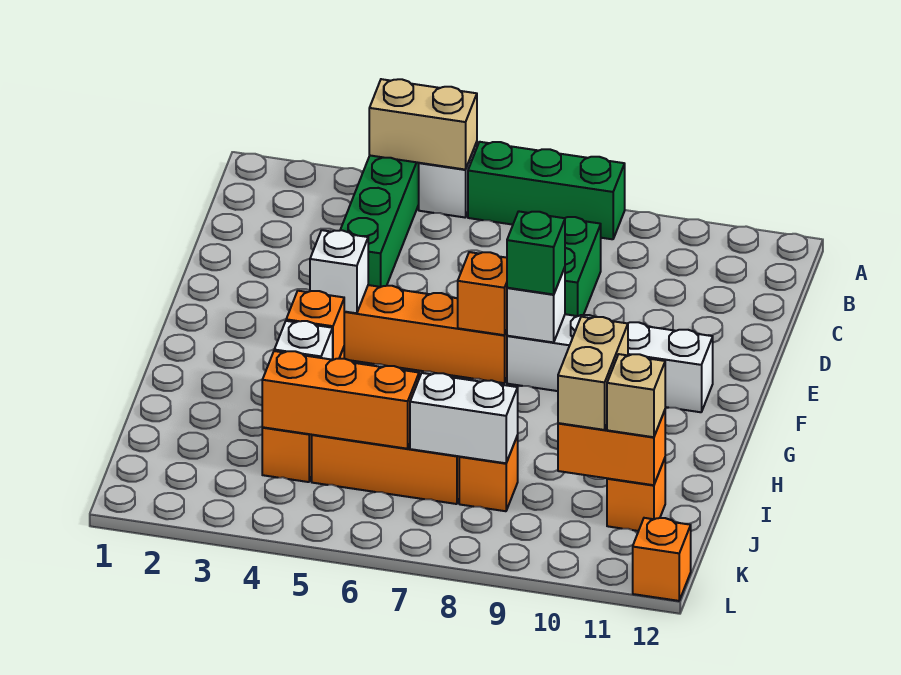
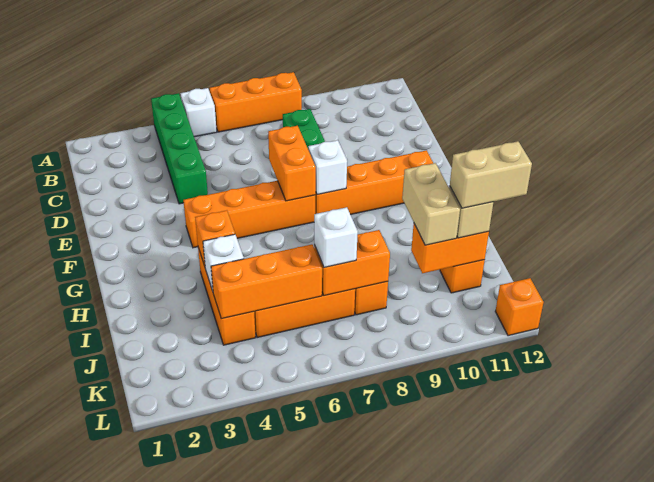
tan brick A4:A5 level 2 -> tan brick J11:J12 level 4
green brick A6:A8 level 1 -> orange brick A6:A8 level 1
white brick F4 level 2 -> white brick J7 level 3
orange brick F7 level 2 -> orange brick E7:F7 level 2
white brick F8:F11 level 1 -> orange brick F8:F11 level 1
green brick F8 level 3 -> none
white brick J7:J8 level 2 -> orange brick J7:J8 level 2

